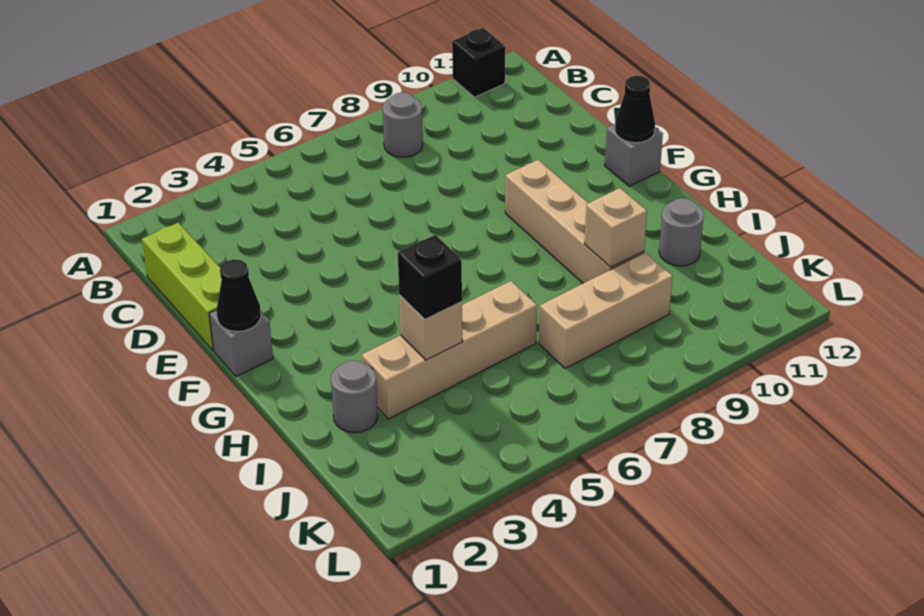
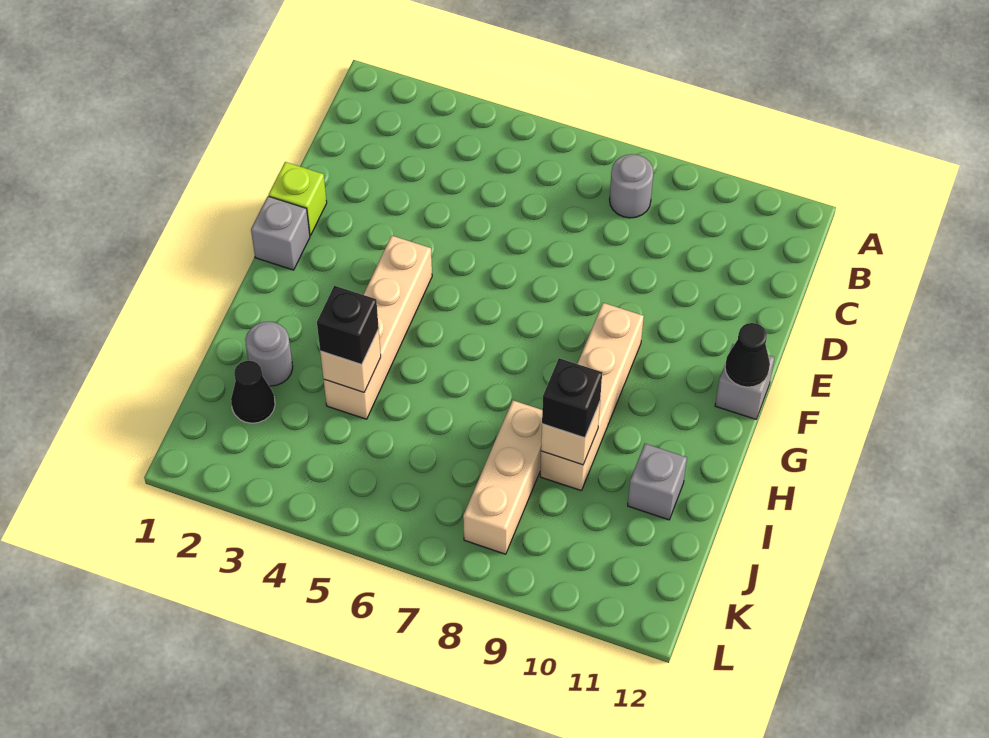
black brick A11 level 1 -> black brick I9 level 3
lime brick C1:E1 level 1 -> lime brick E1 level 1
black cone F1 level 2 -> black cone J2 level 1
tan brick I3:I6 level 1 -> tan brick F4:I4 level 1
grey round brick I11 level 1 -> grey brick I11 level 1
tan brick J7:J9 level 1 -> tan brick I8:K8 level 1

